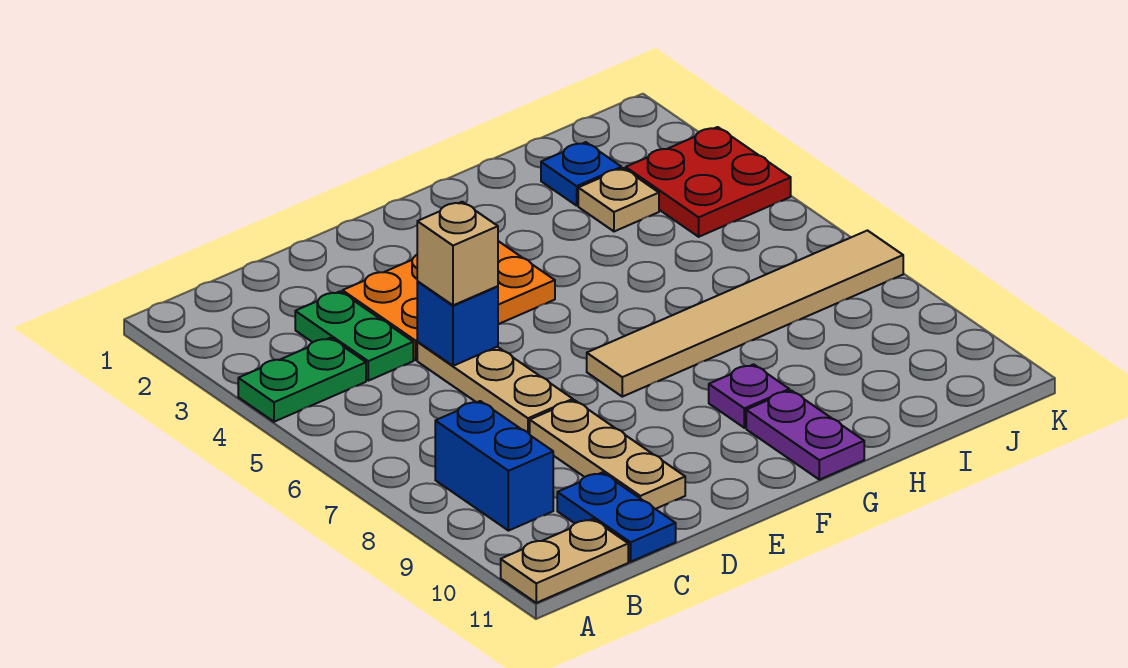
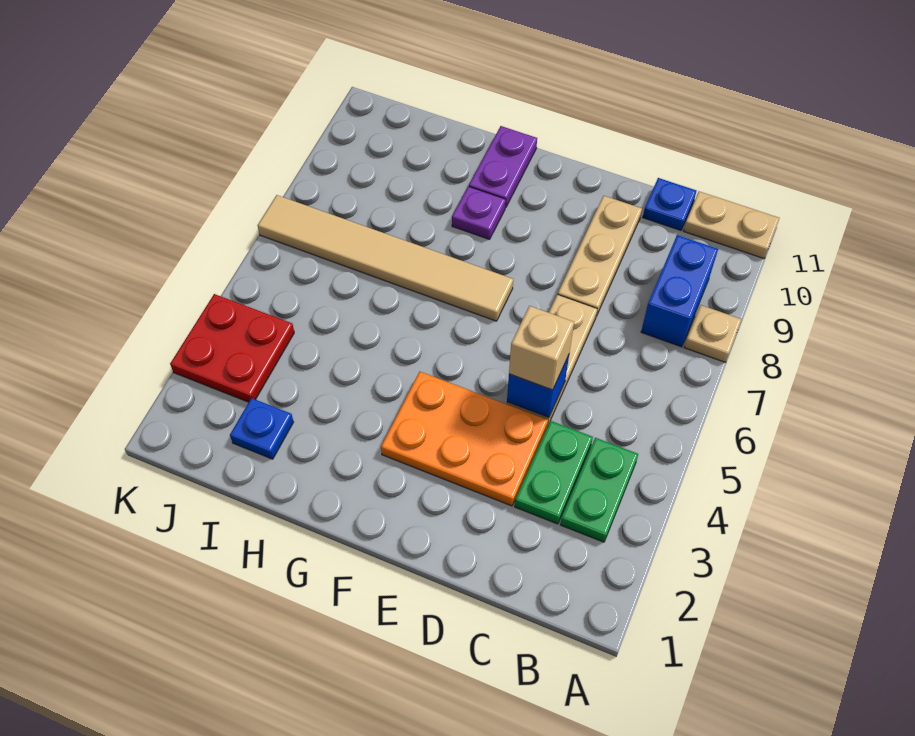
green plate A4:B4 level 1 -> green plate B3:B4 level 1
blue plate C10:C11 level 1 -> blue plate C11 level 1
tan plate I3 level 1 -> tan plate A8 level 1

